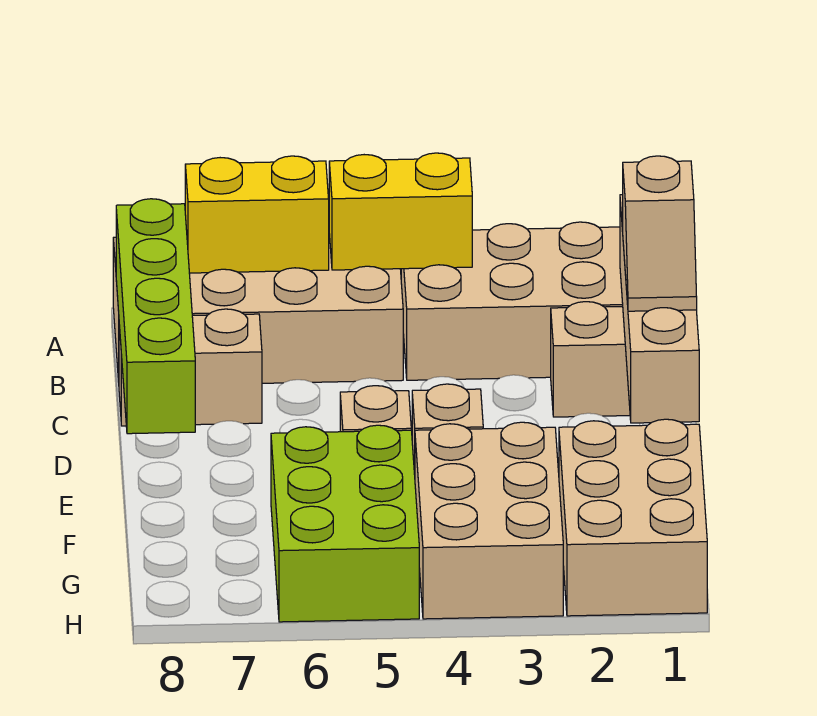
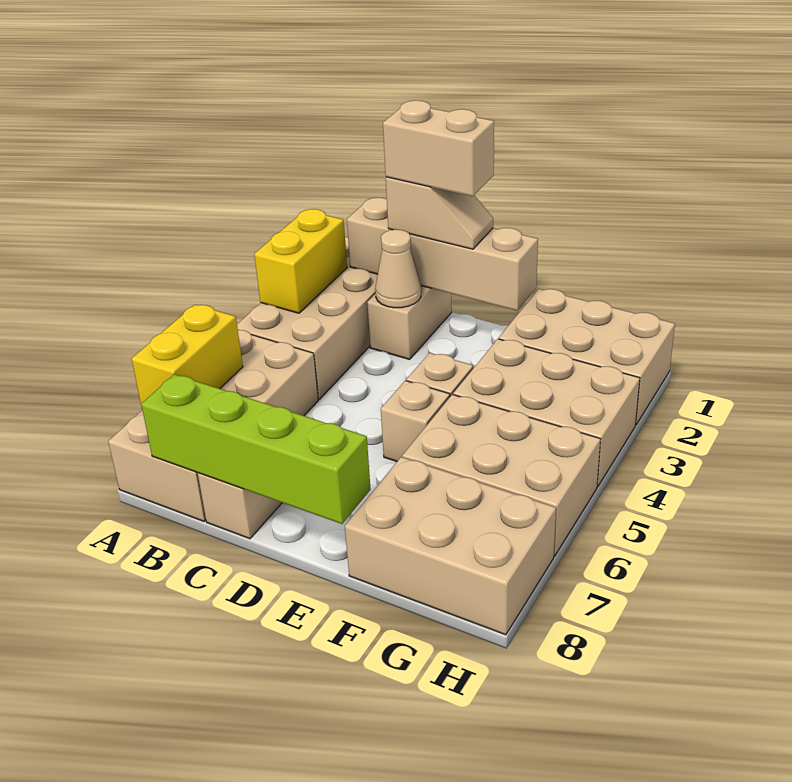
yellow brick A4:A5 level 2 -> yellow brick A2:A3 level 2
none -> tan brick C1:D1 level 4
none -> tan cone C2 level 2
lime brick F5:H6 level 1 -> tan brick F5:H6 level 1
none -> tan brick F7:H8 level 1

